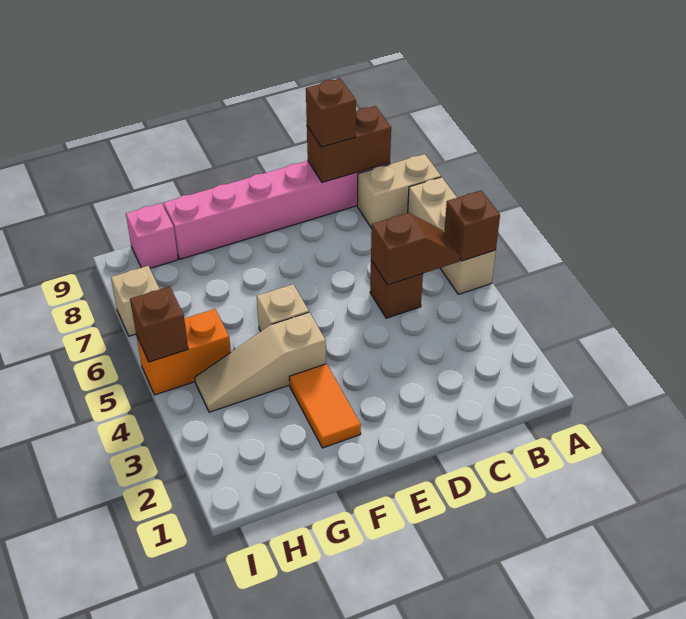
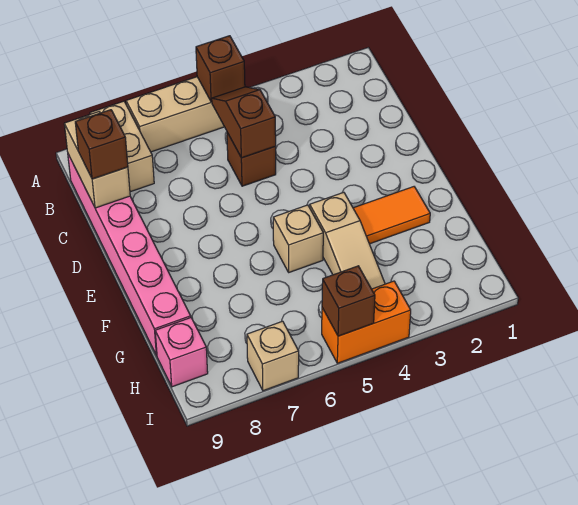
brown brick B9:C9 level 2 -> tan brick B9:C9 level 2
orange brick H5:I5 level 1 -> orange brick I4:I5 level 1

